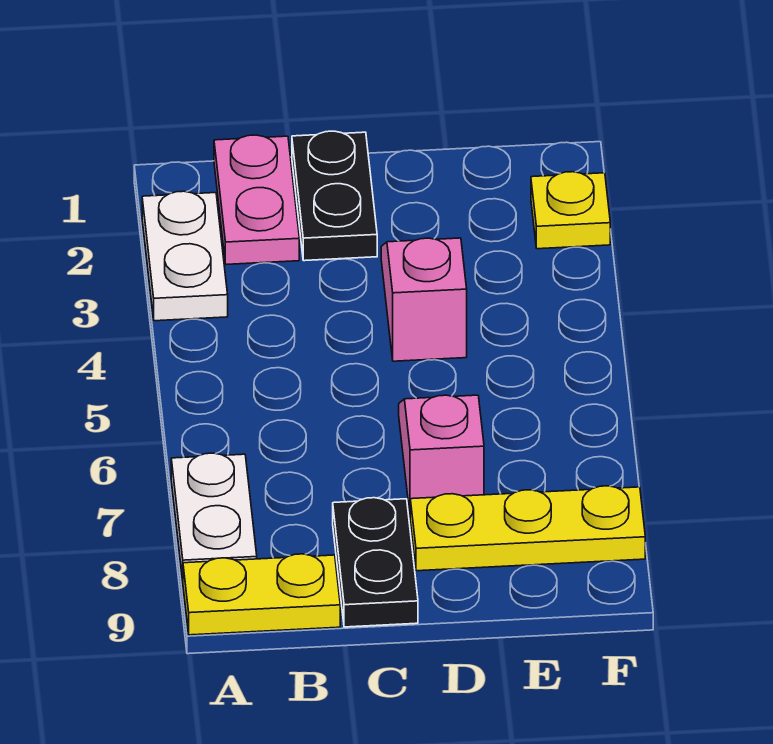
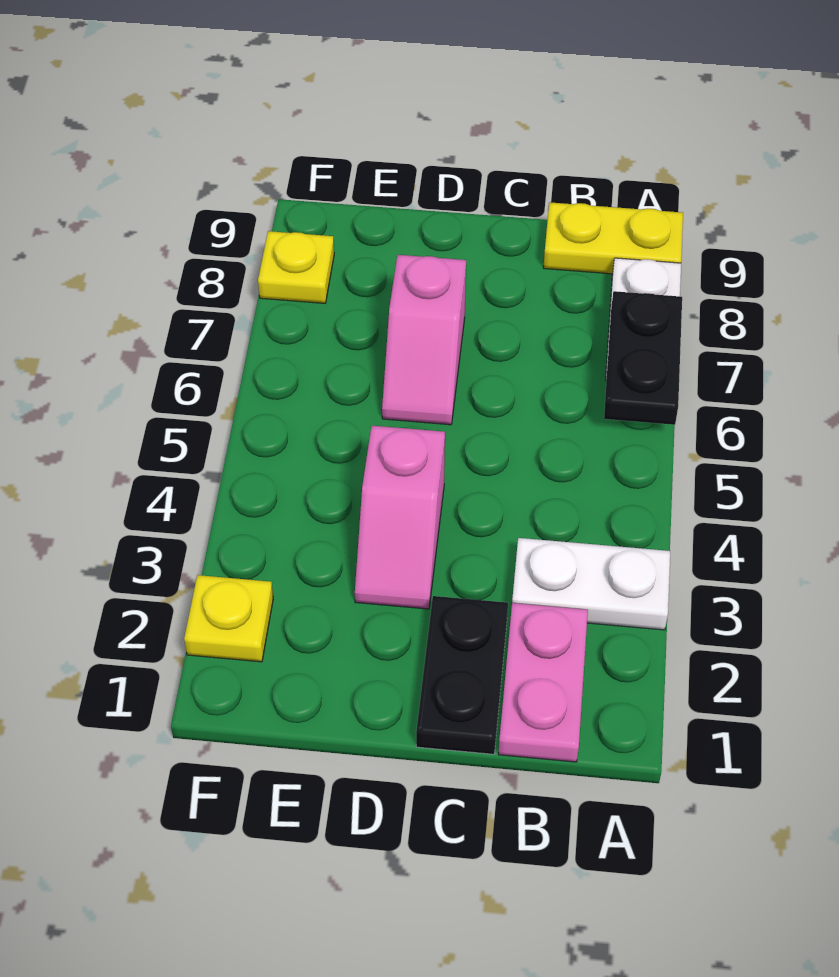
white plate A2:A3 level 1 -> white plate A3:B3 level 1
black plate C8:C9 level 1 -> black plate A6:A7 level 2
yellow plate D8:F8 level 1 -> yellow plate F8 level 1

